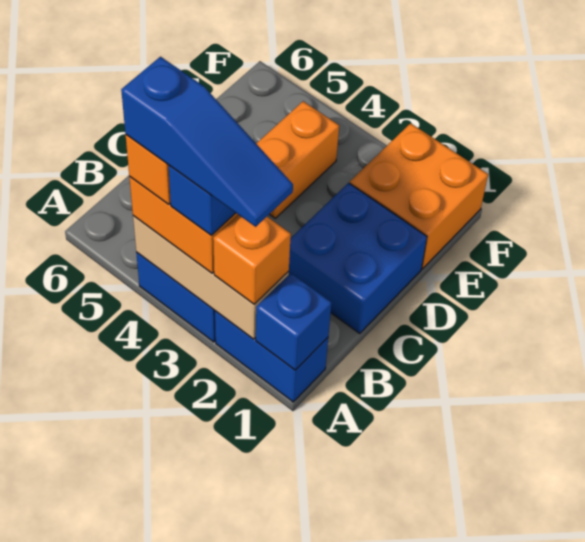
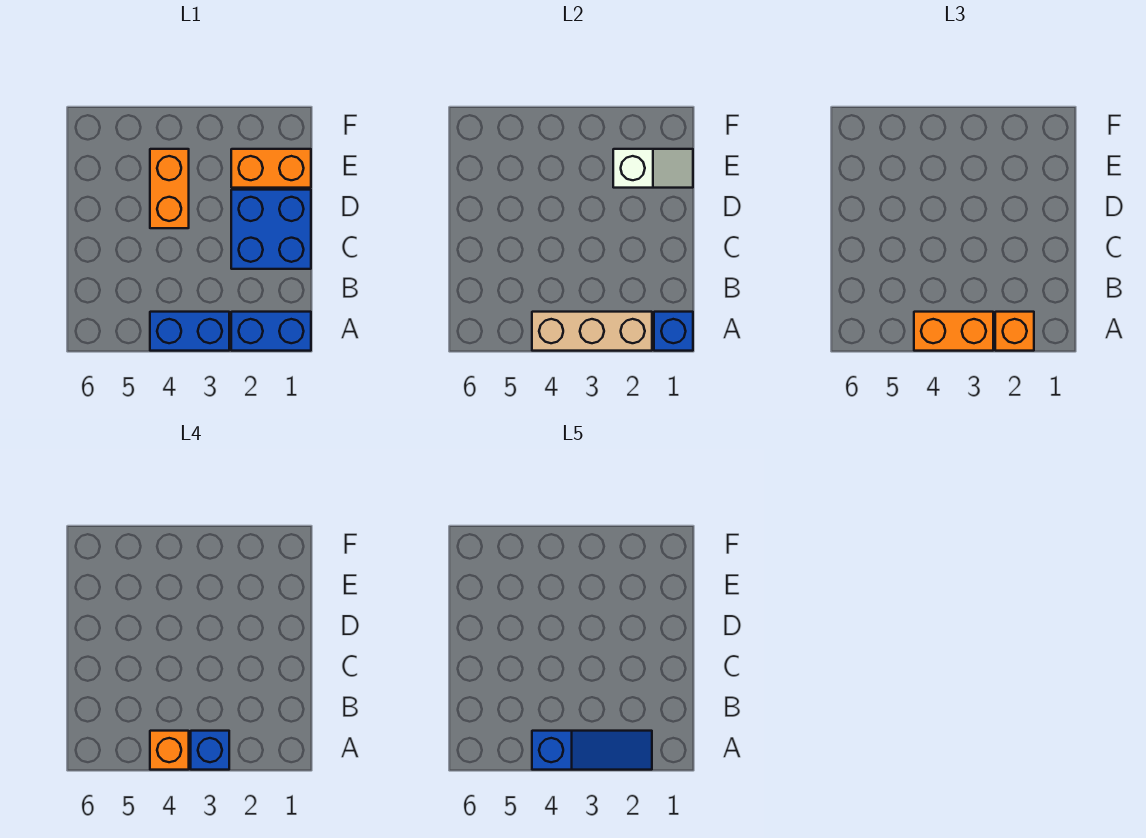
orange brick E1:F2 level 1 -> orange brick E1:E2 level 1
none -> white slope E1:E2 level 2 top 2

